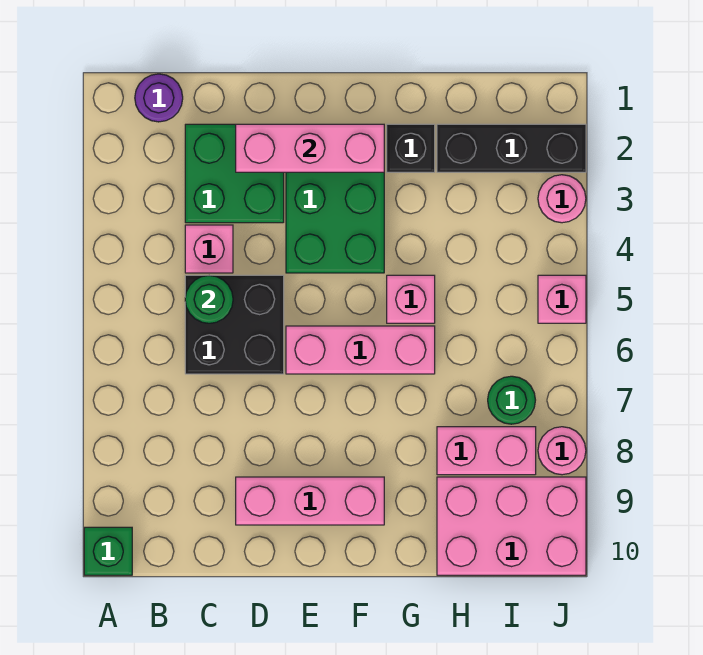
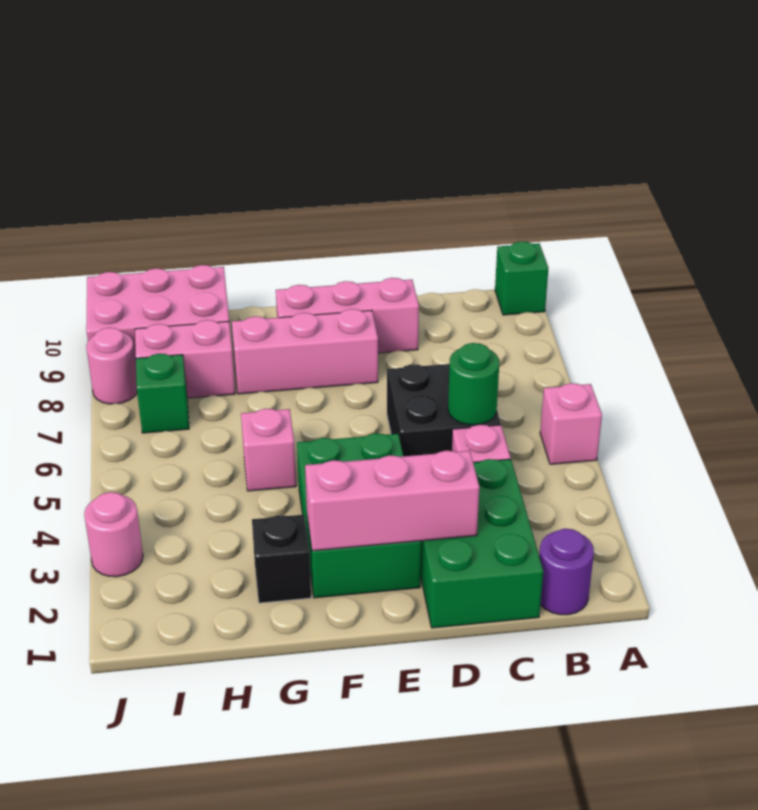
green brick C2:D3 level 1 -> green brick C1:D3 level 1
pink brick E6:G6 level 1 -> pink brick E8:G8 level 1
black brick H2:J2 level 1 -> none
green round brick I7 level 1 -> green brick I7 level 1
pink brick J5 level 1 -> pink brick A5 level 1

